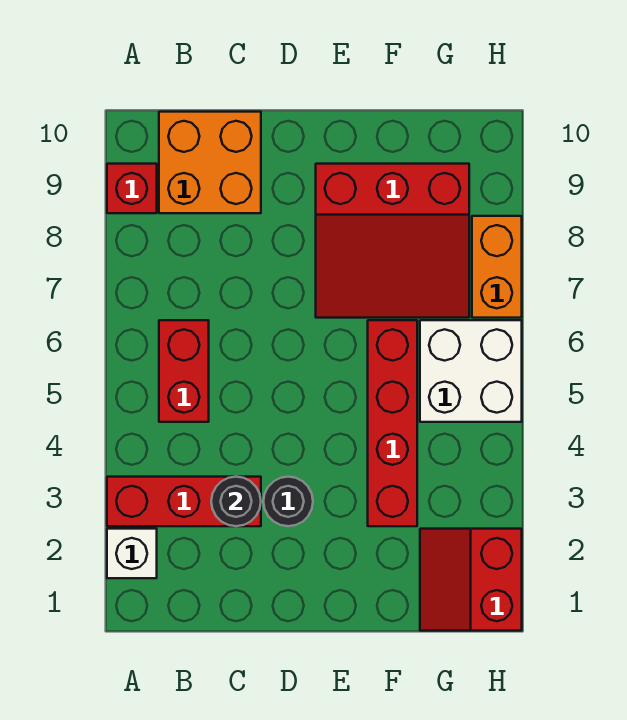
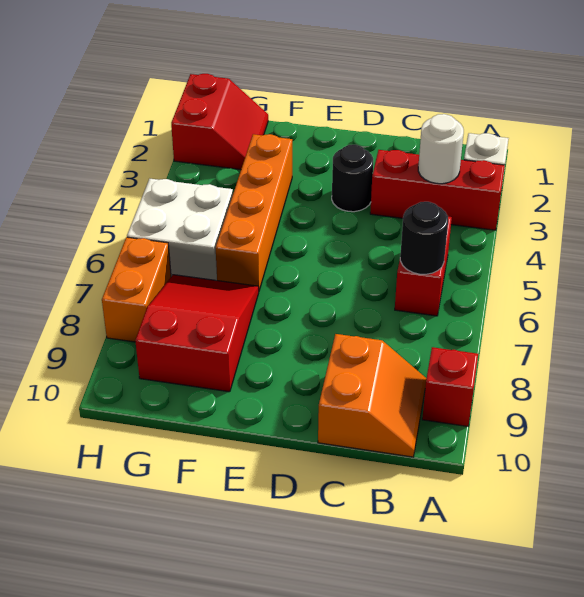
none -> white round brick B3 level 2
orange brick B9:C10 level 1 -> orange slope B9:C10 level 1 top C
black round brick C3 level 2 -> black round brick B6 level 2
red slope E7:G9 level 1 top 9 -> red slope F7:G9 level 1 top 9
red brick F3:F6 level 1 -> orange brick F3:F6 level 1

